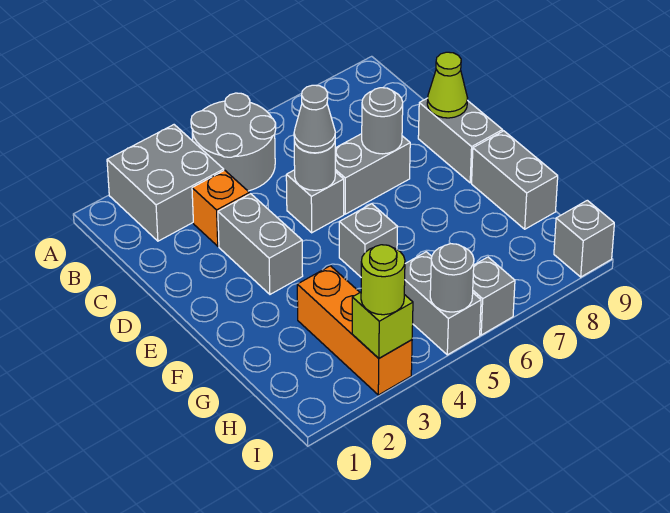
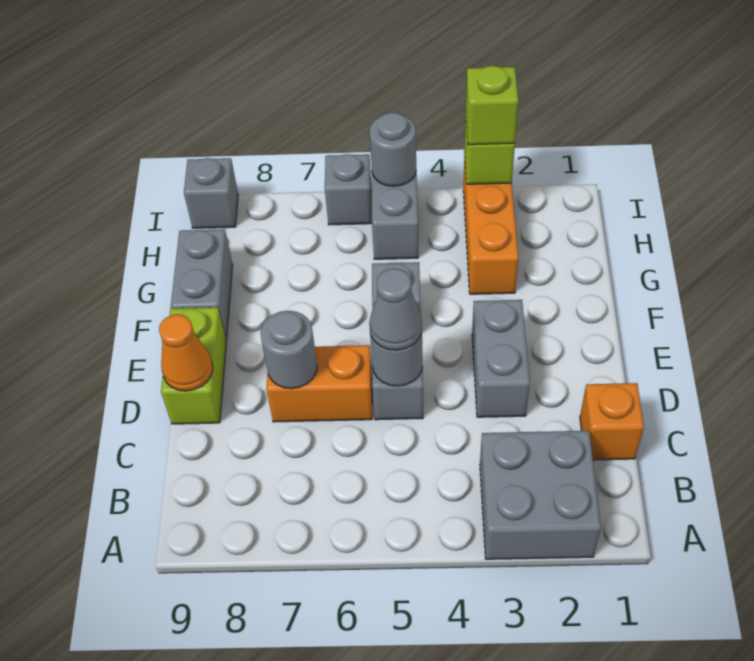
grey round brick A4:B5 level 1 -> none
orange brick C3 level 1 -> orange brick C1 level 1
grey brick D6:D7 level 1 -> orange brick D6:D7 level 1
grey brick D9:E9 level 1 -> lime brick D9:E9 level 1
lime cone D9 level 2 -> orange cone D9 level 2
lime round brick I3 level 3 -> lime brick I3 level 3

